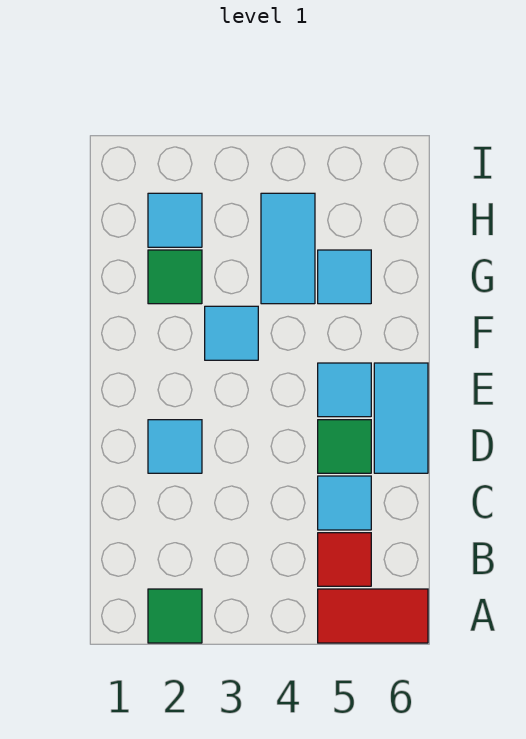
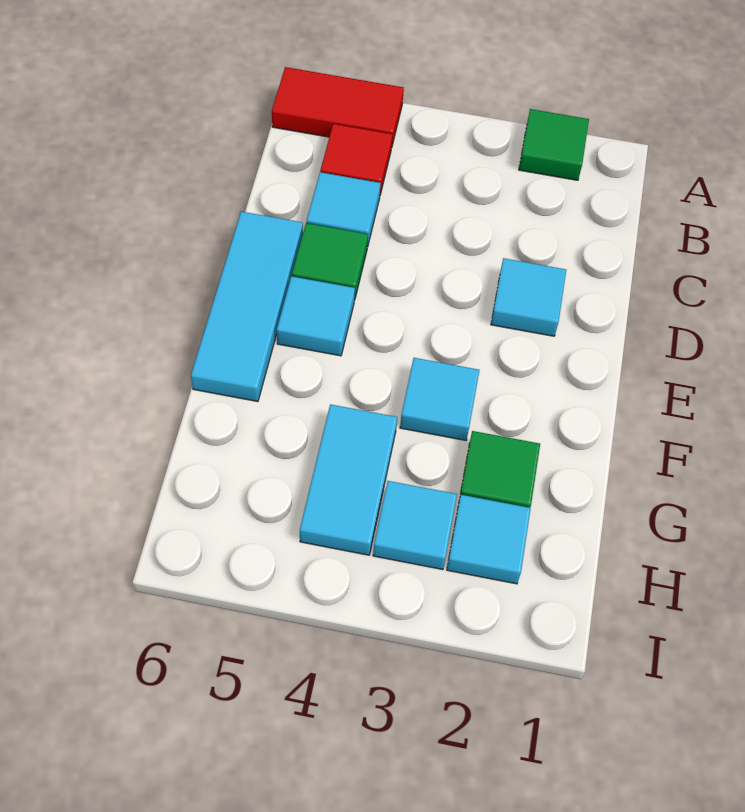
cyan tile D6:E6 level 1 -> cyan tile D6:F6 level 1
cyan tile G5 level 1 -> cyan tile H3 level 1

